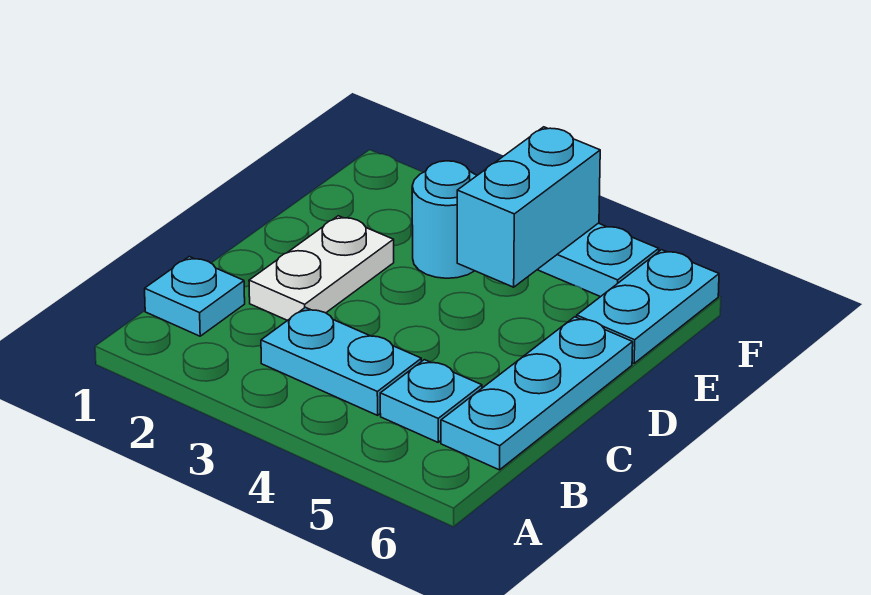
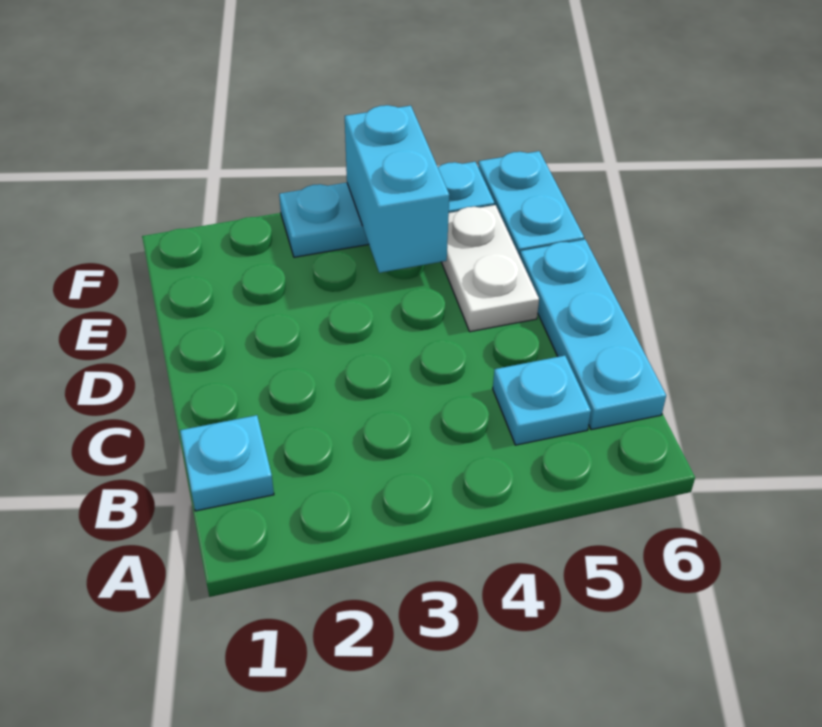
cyan plate B3:B4 level 1 -> none
white plate C2:D2 level 1 -> white plate D5:E5 level 1
cyan round brick E3 level 1 -> none

